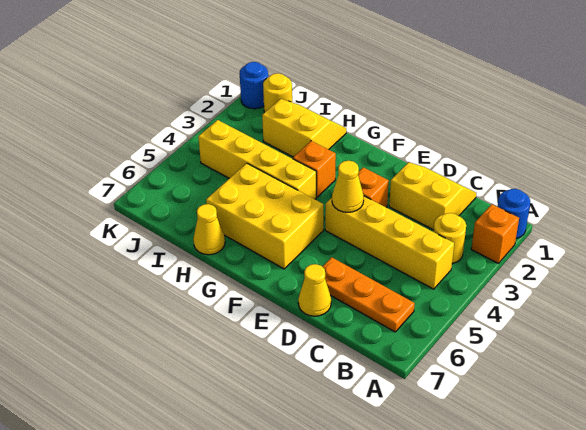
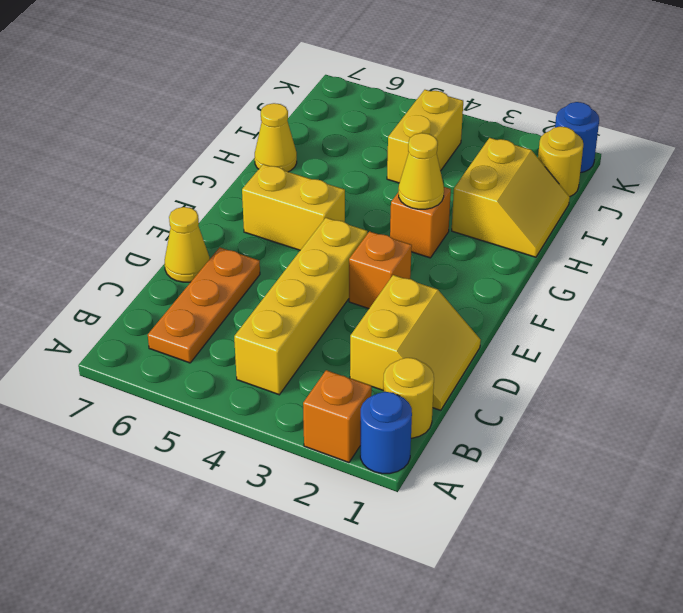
yellow round brick B3 level 1 -> yellow round brick B1 level 1
yellow cone E4 level 2 -> yellow cone G3 level 2
yellow brick F5:H6 level 1 -> yellow brick F5:F6 level 1
yellow brick G4:J4 level 1 -> yellow brick I4:J4 level 1

